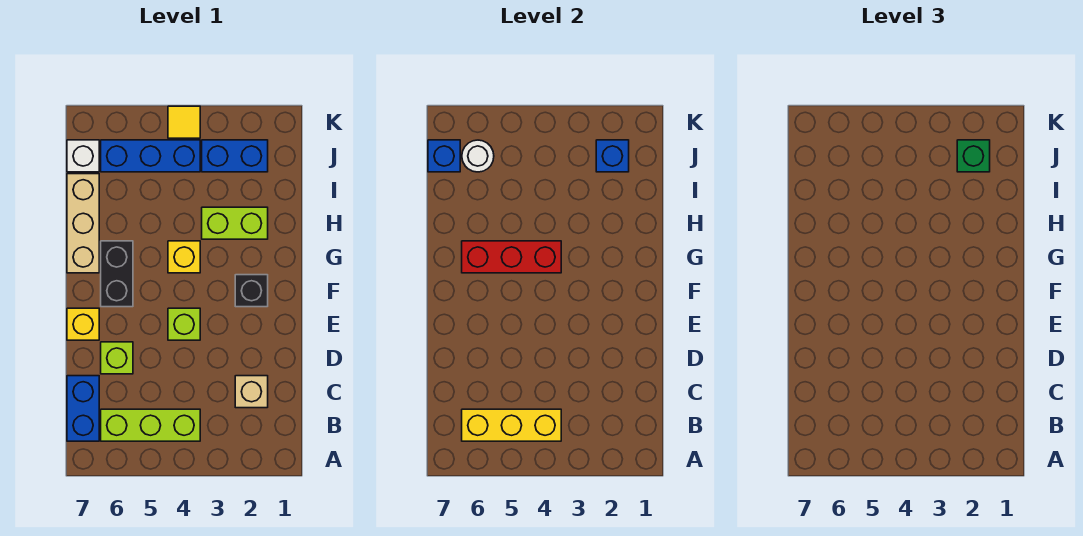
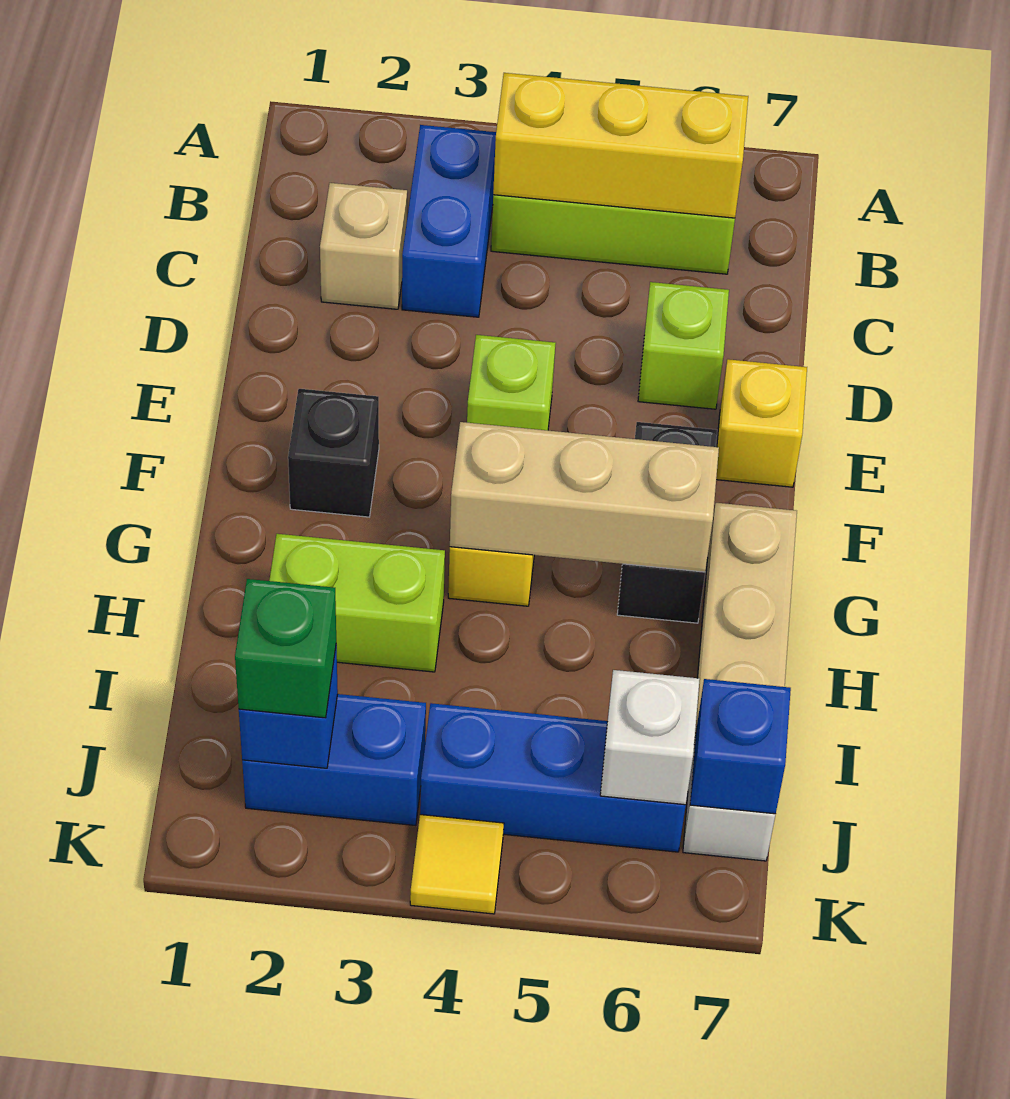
blue brick B7:C7 level 1 -> blue brick B3:C3 level 1
red brick G4:G6 level 2 -> tan brick G4:G6 level 2
white round brick J6 level 2 -> white brick J6 level 2

